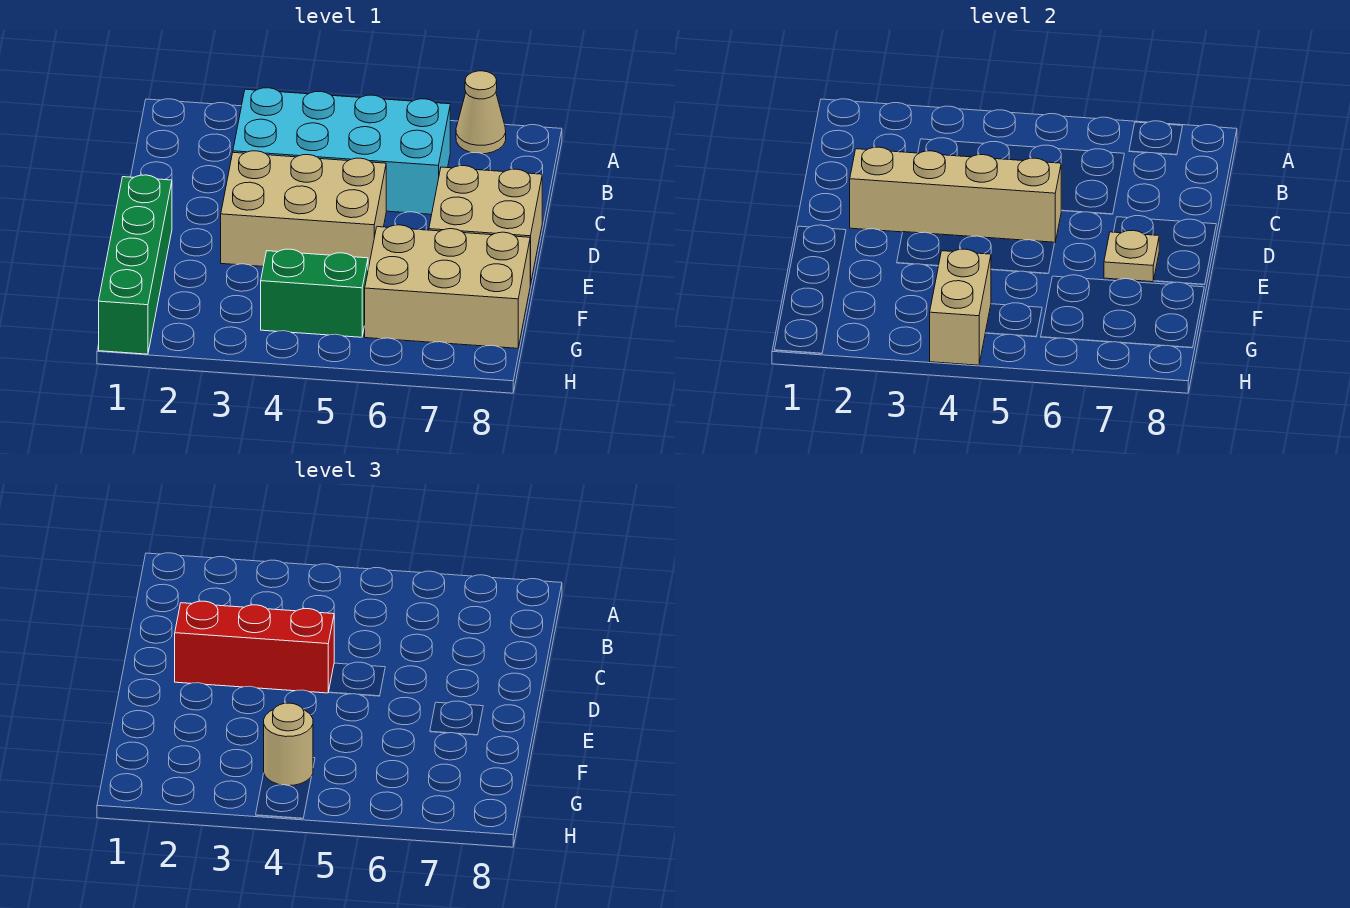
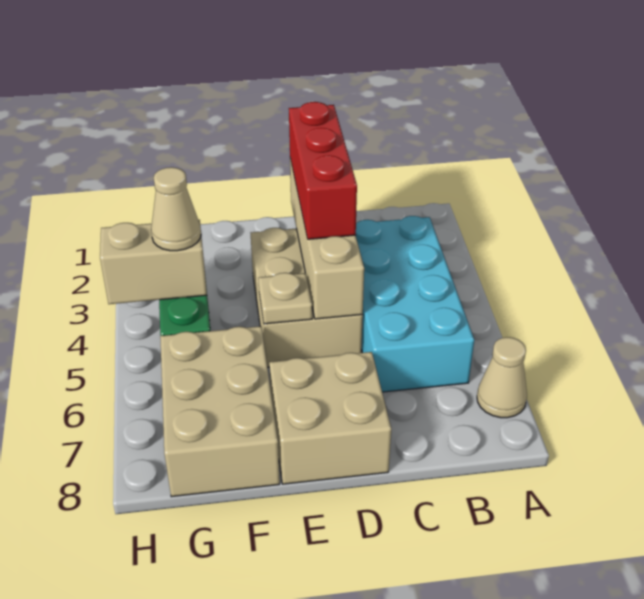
green brick E1:H1 level 1 -> none
tan plate E7 level 2 -> tan plate E5 level 2
tan round brick G4 level 3 -> tan cone G4 level 3

